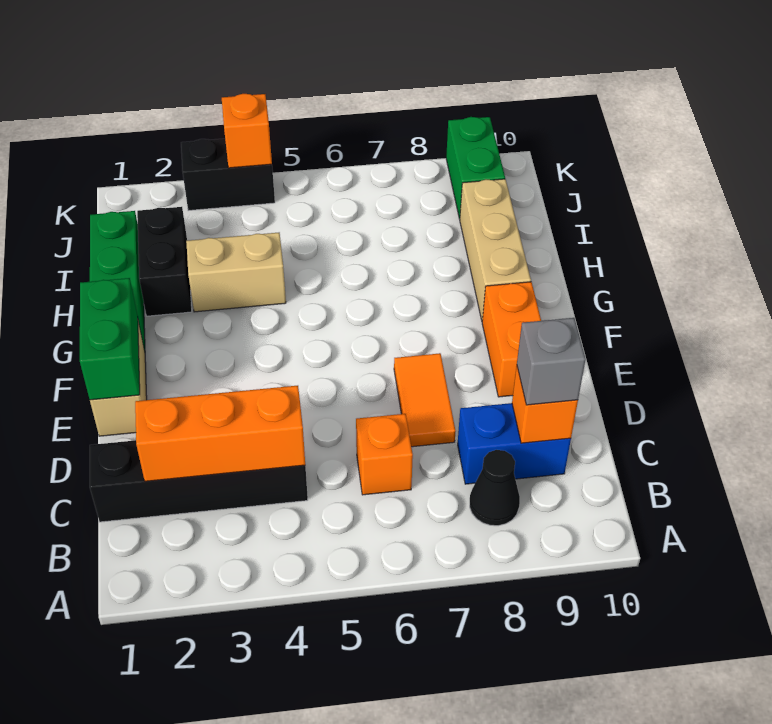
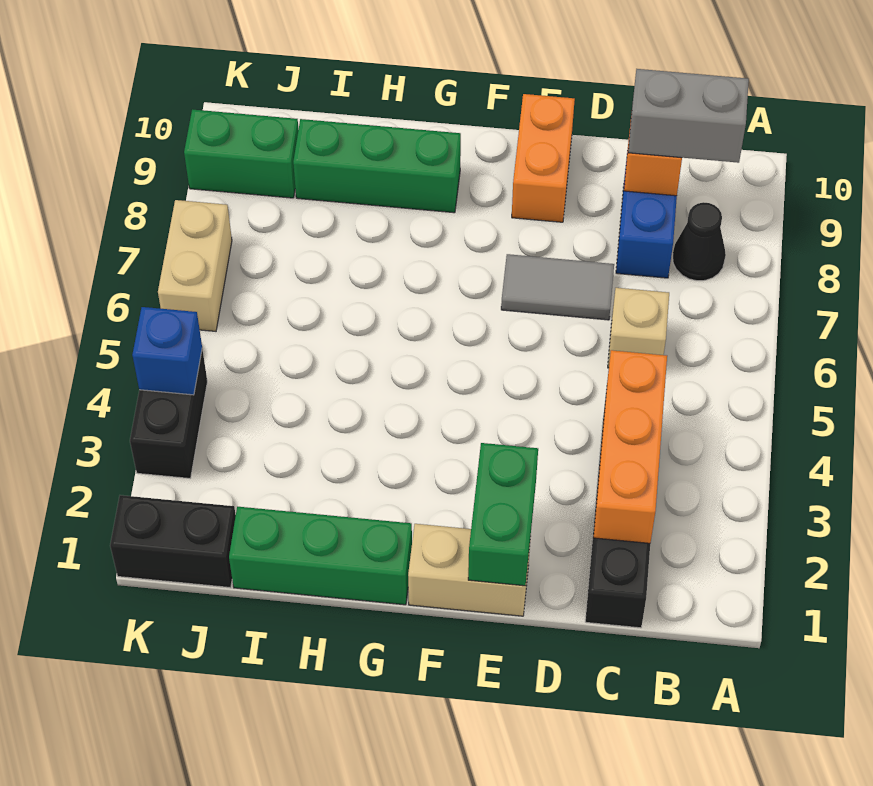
orange brick C6 level 1 -> tan brick C6 level 1
grey brick C9 level 3 -> grey brick B9:C9 level 3
orange tile D7:E7 level 1 -> grey tile D7:E7 level 1
green brick E1:F1 level 2 -> green brick E1:E2 level 2
orange brick E9:F9 level 1 -> orange brick E9:E10 level 1
tan brick G9:I9 level 1 -> green brick G9:I9 level 1
black brick H2:I2 level 1 -> black brick J1:K1 level 1
tan brick H3:H4 level 1 -> tan brick K6:K7 level 1
orange brick K4 level 2 -> blue brick K4 level 2

